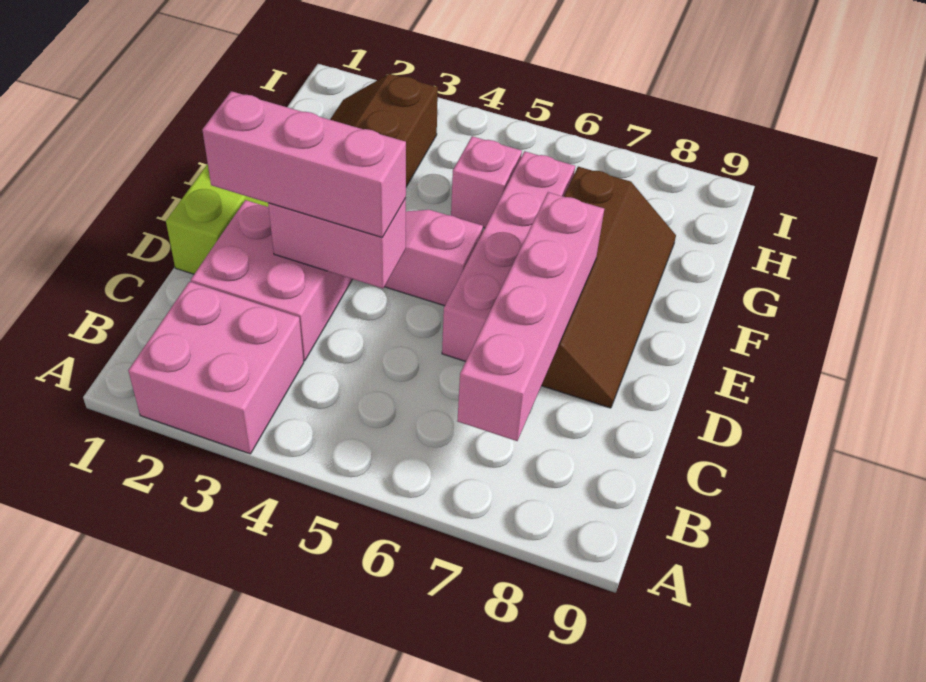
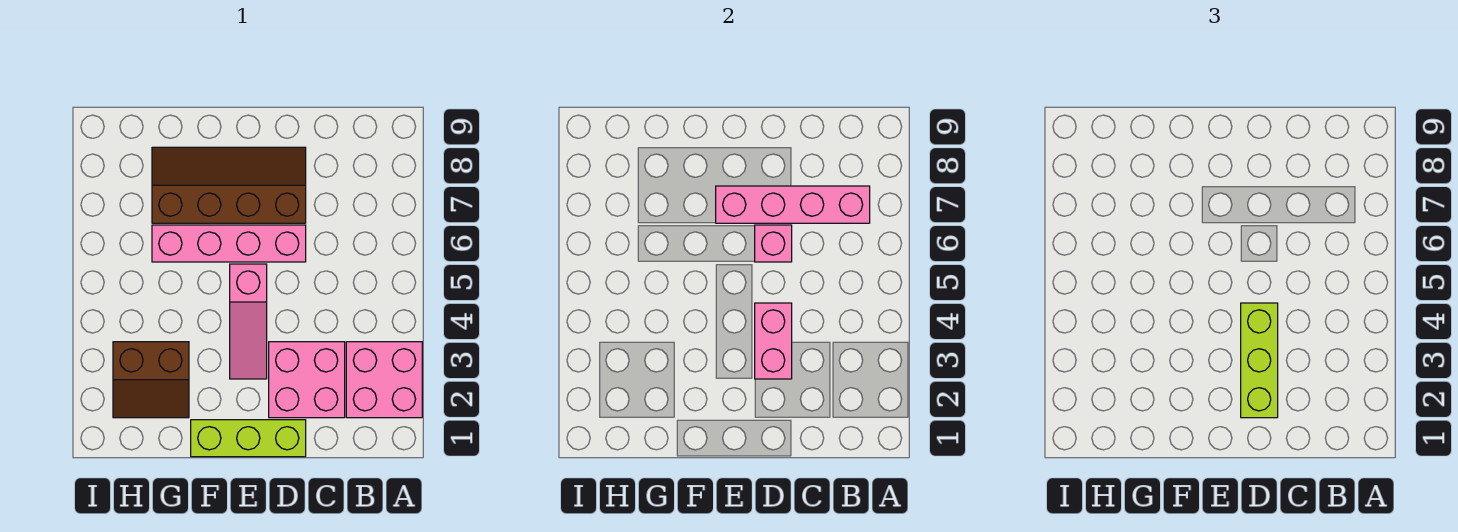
pink brick D2:D4 level 3 -> lime brick D2:D4 level 3
pink brick G5 level 1 -> pink brick D6 level 2

